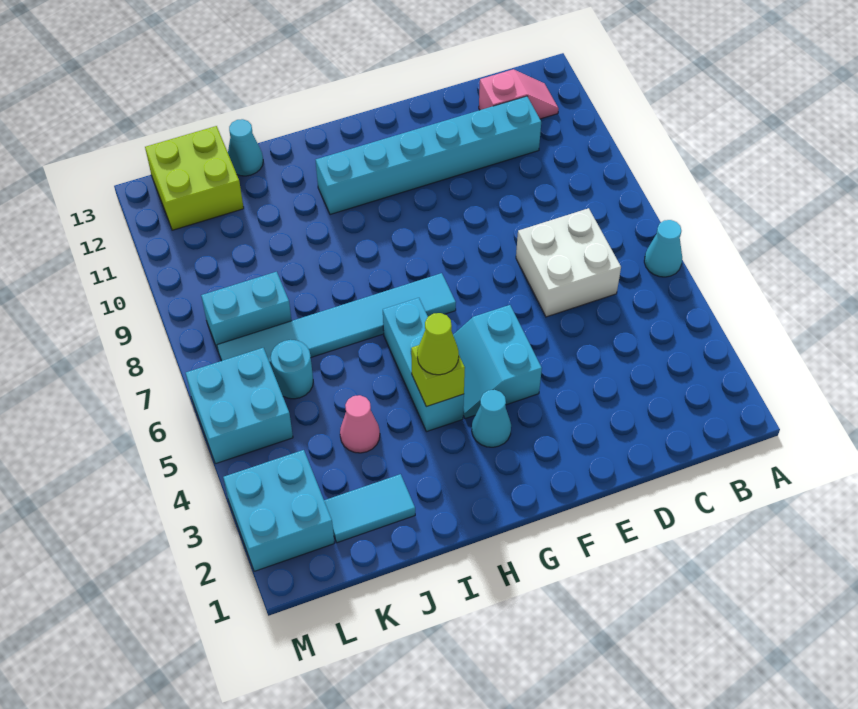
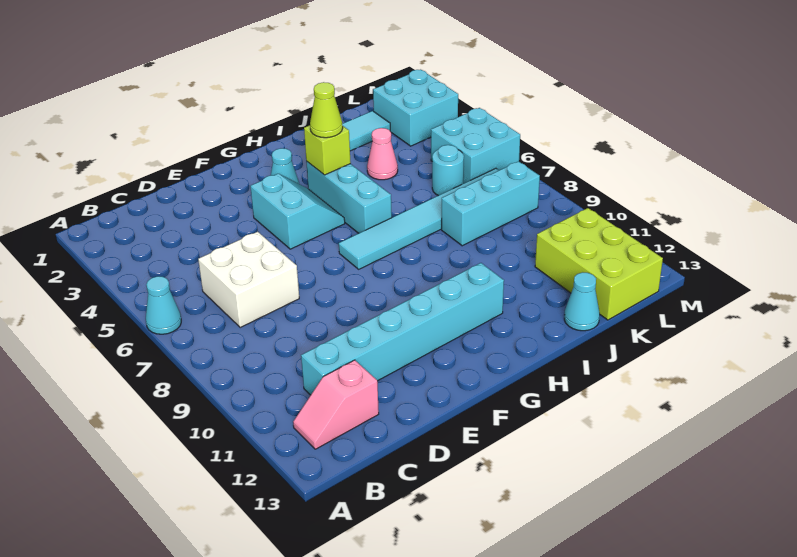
cyan brick K8:L8 level 1 -> cyan brick J8:L8 level 1
lime brick K12:L13 level 1 -> lime brick K11:L13 level 1

